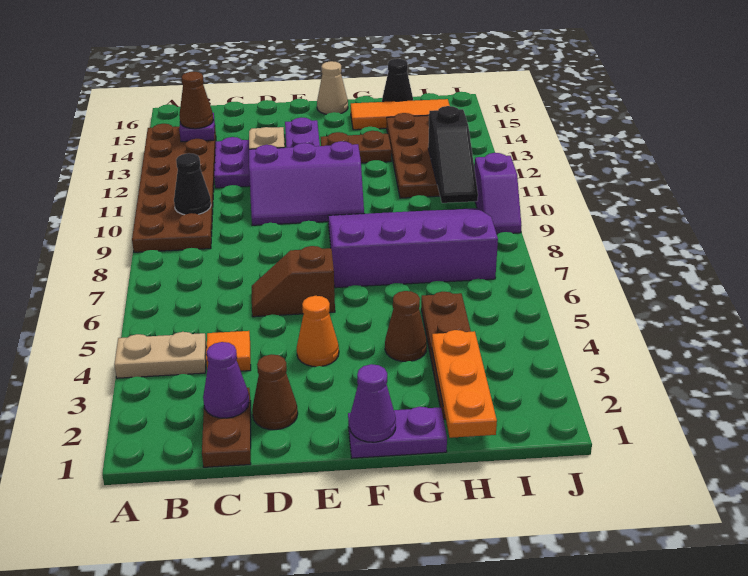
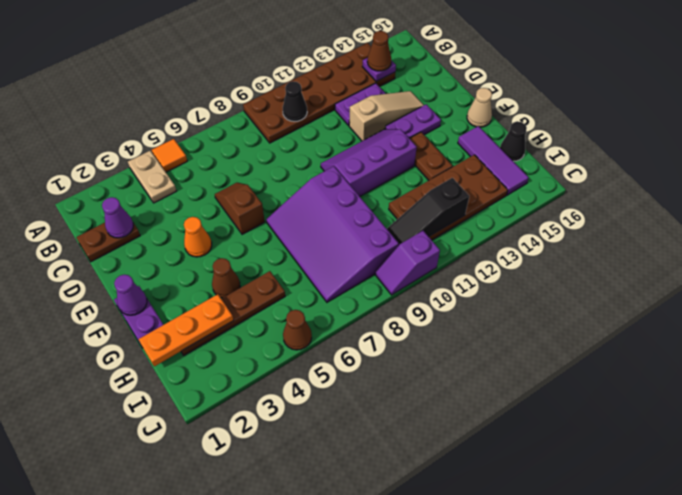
orange tile C4 level 1 -> orange tile A5 level 1
brown cone D2 level 1 -> brown cone J5 level 1
purple slope D10:F11 level 1 top 11 -> purple slope E10:F12 level 1 top F
purple slope F7:I9 level 1 top 7 -> purple slope F7:I9 level 1 top 9
orange tile G15:I15 level 1 -> purple tile G15:I15 level 1

